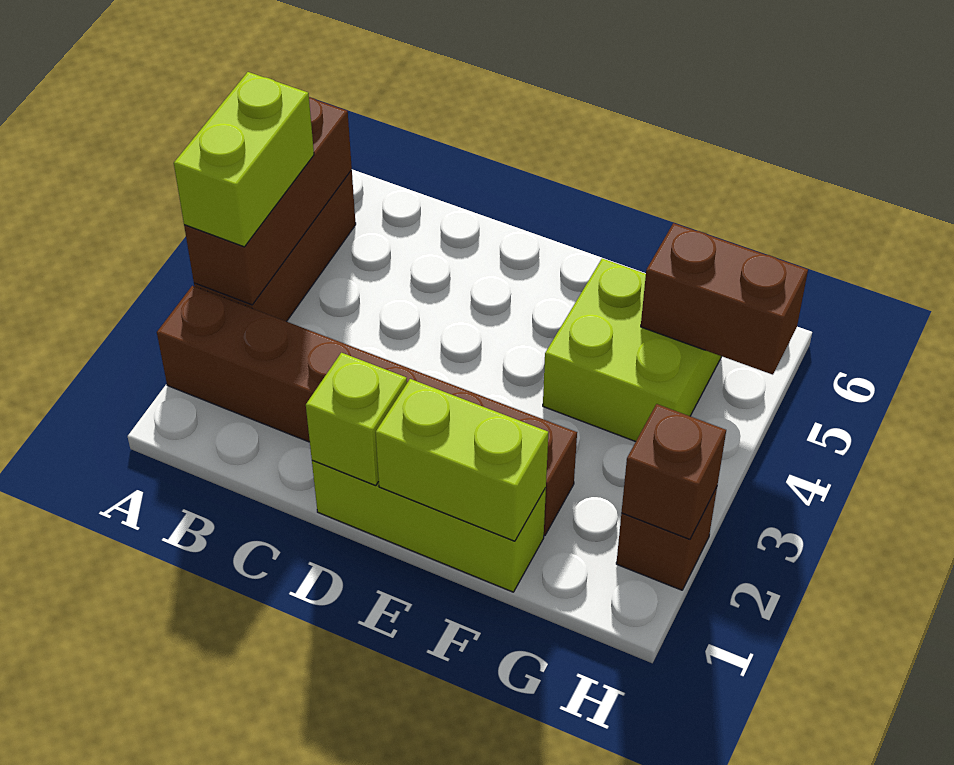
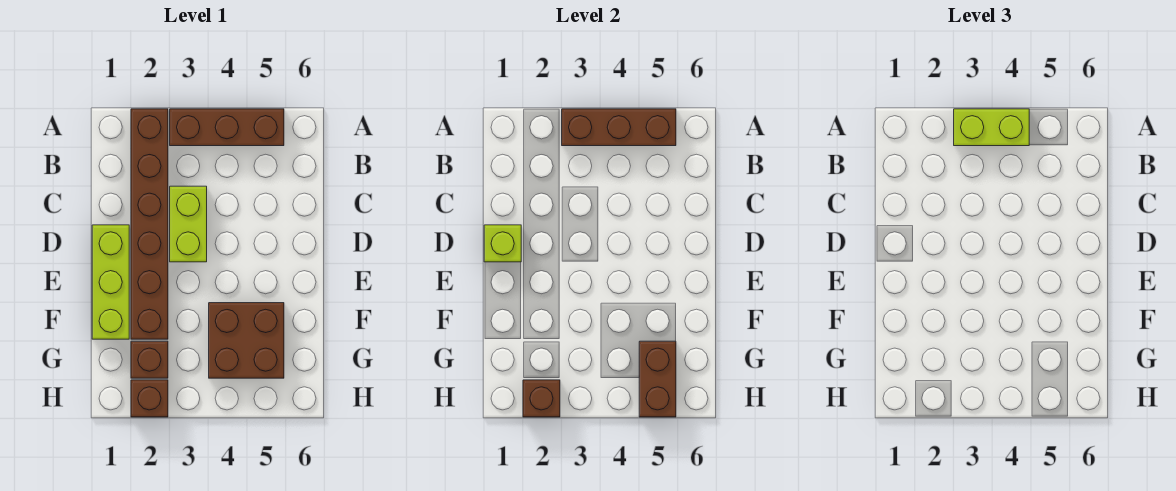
lime brick E1:F1 level 2 -> lime brick C3:D3 level 1
lime brick F4:G5 level 1 -> brown brick F4:G5 level 1
none -> brown brick G2 level 1

